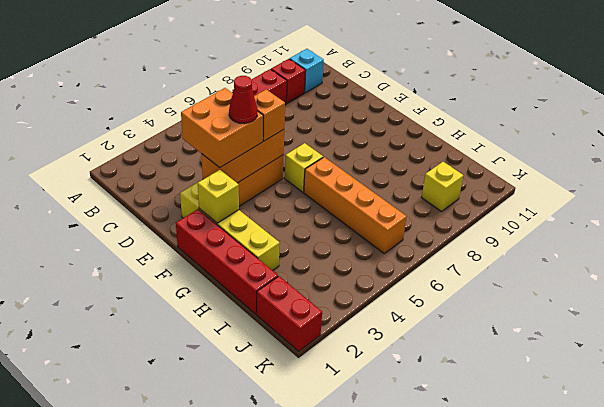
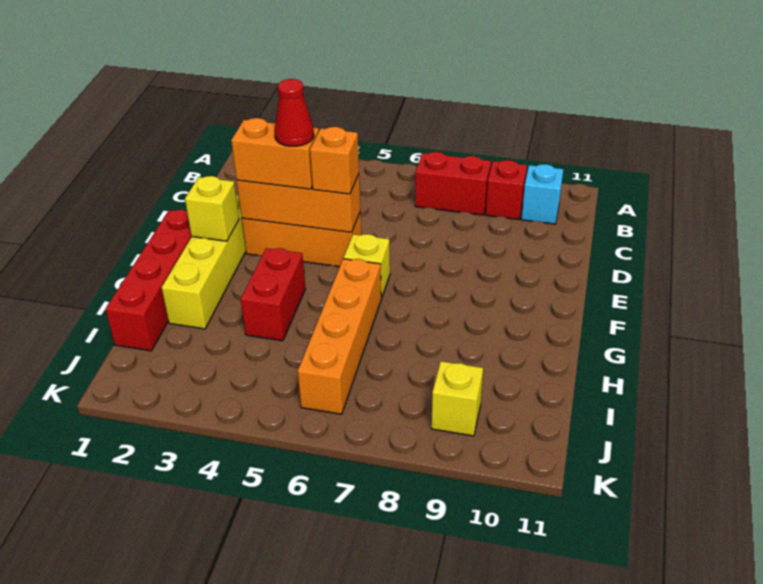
orange brick D3:E4 level 3 -> orange brick E3:E4 level 3
red brick J1:K1 level 1 -> red brick G4:H4 level 1

